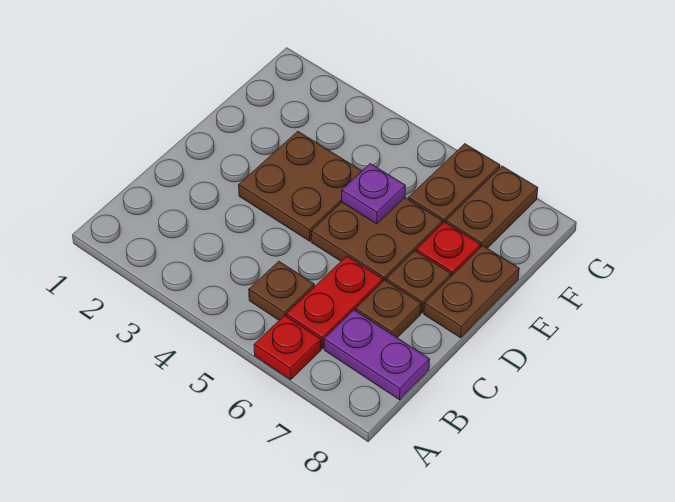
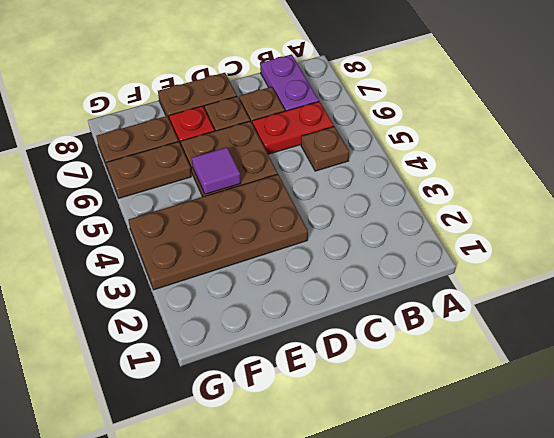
red plate A6 level 1 -> none
brown plate D3:E4 level 1 -> brown plate D3:G4 level 1
purple plate E5 level 2 -> purple tile E5 level 2

